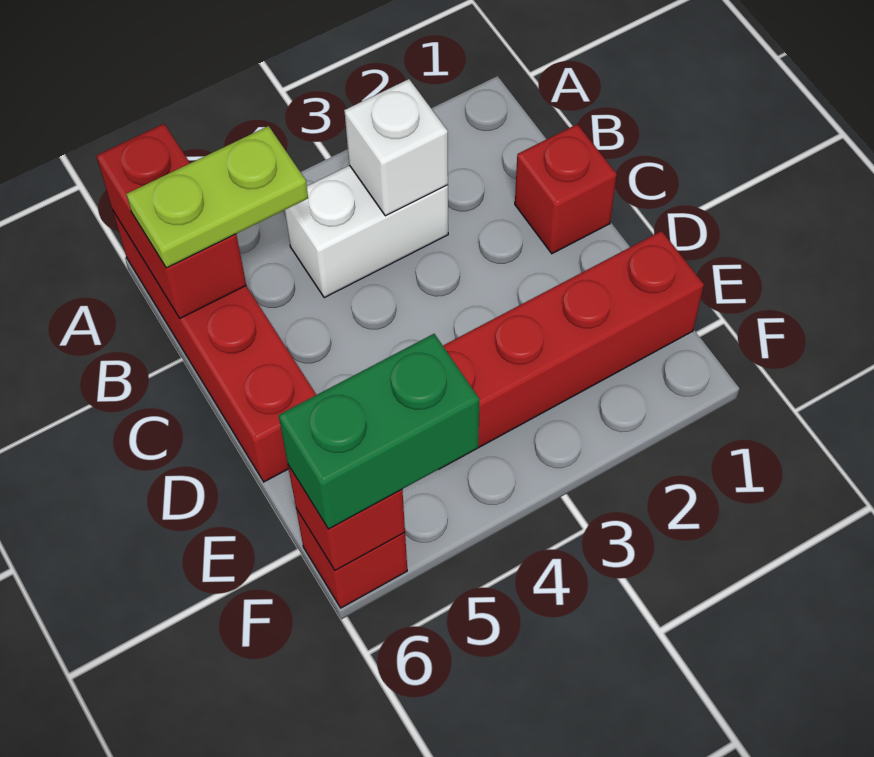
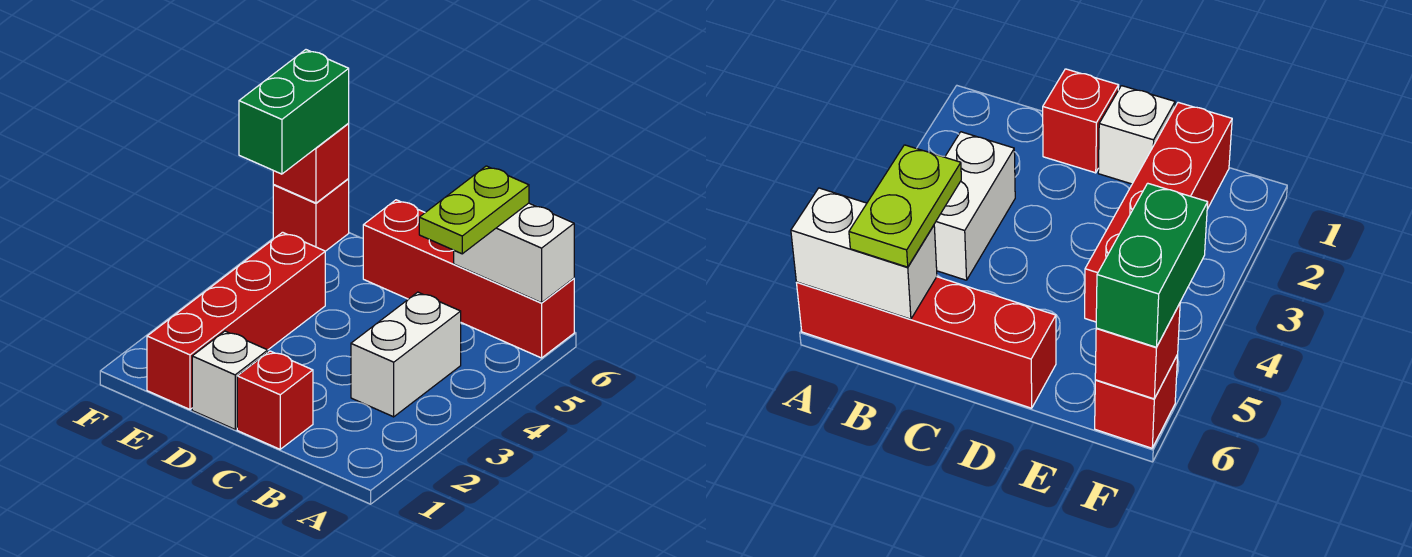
red brick A6:B6 level 2 -> white brick A6:B6 level 2
white brick B3 level 2 -> white brick D1 level 1

